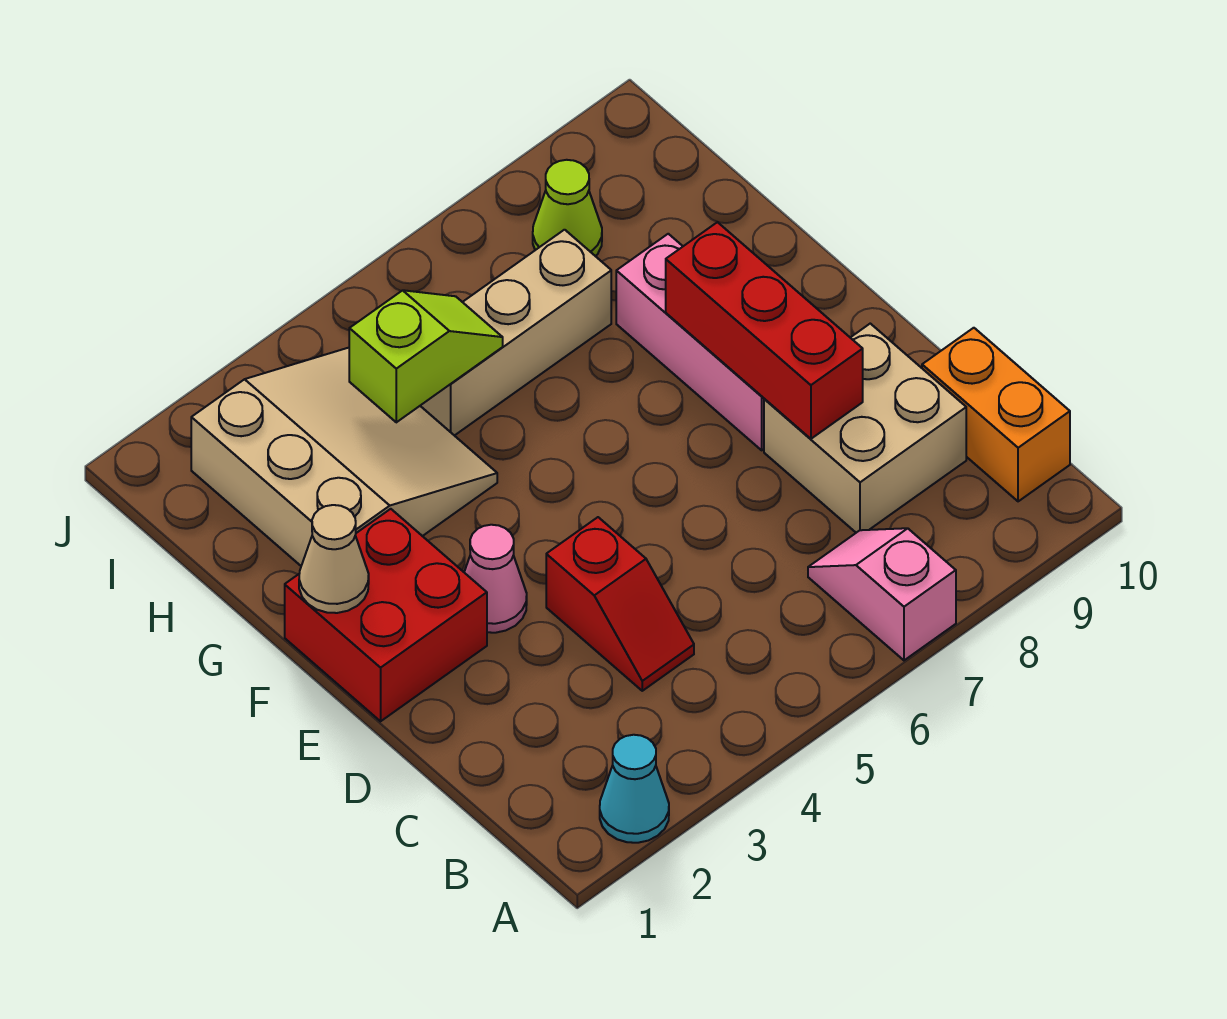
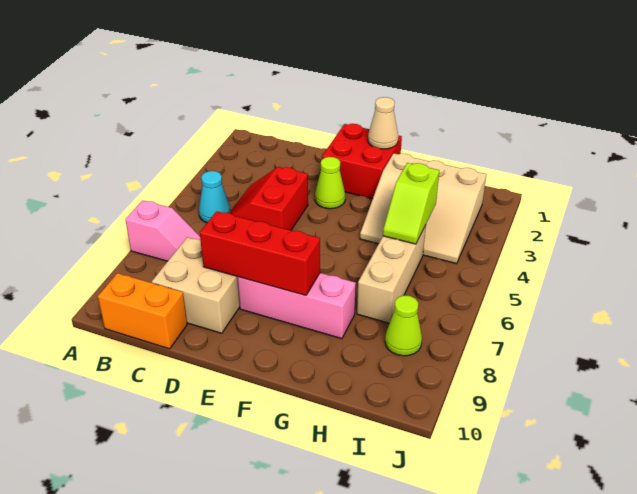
cyan cone A2 level 1 -> cyan cone B5 level 1
red slope C4:D4 level 1 top D -> red slope C4:D5 level 1 top D
pink cone E3 level 1 -> lime cone E3 level 1

